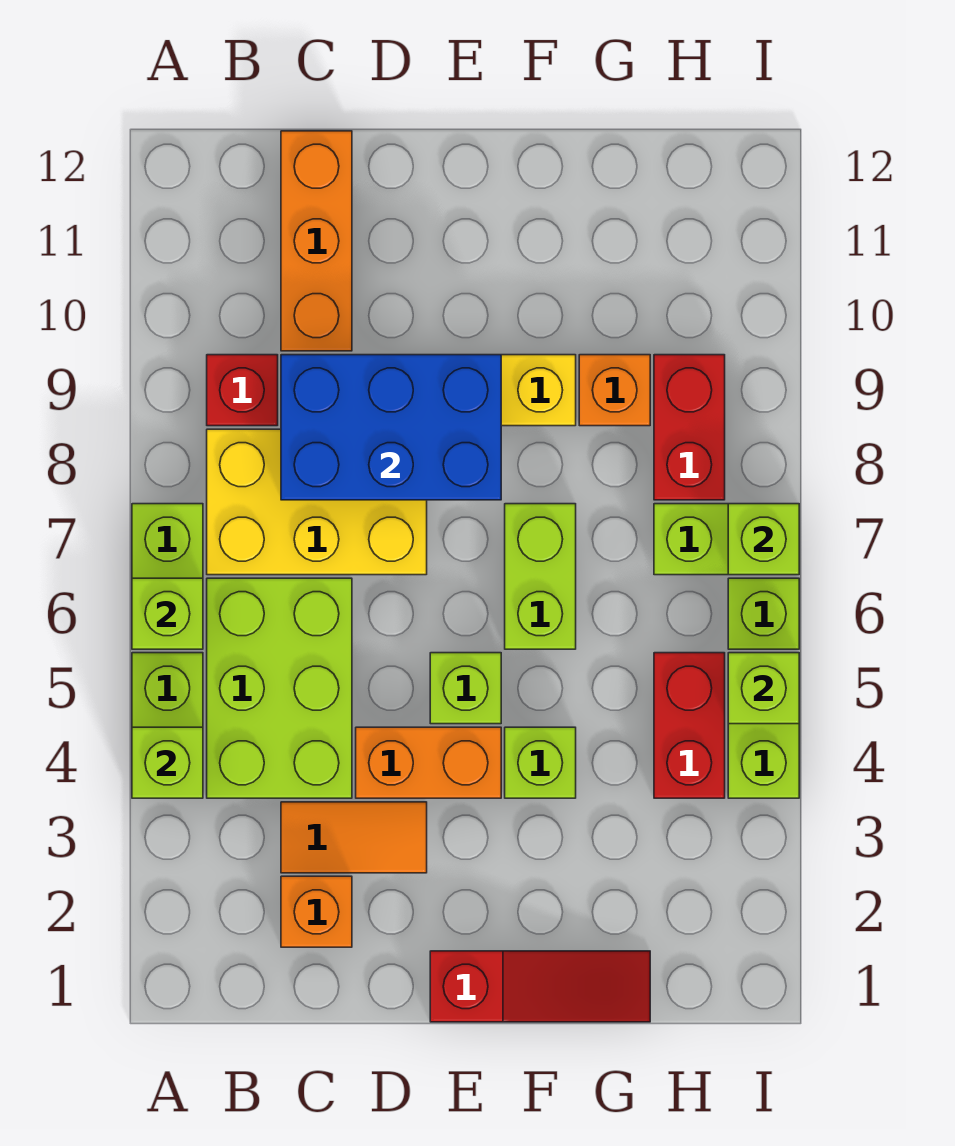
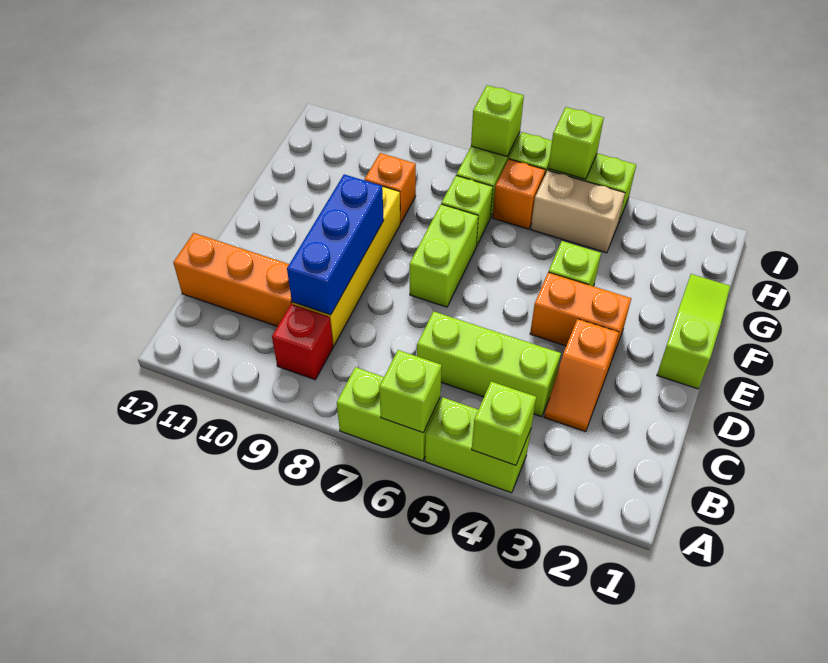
lime brick B4:C6 level 1 -> lime brick C4:C6 level 1
yellow brick B7:D8 level 1 -> none
orange brick C2 level 1 -> orange brick H6 level 1
orange tile C3:D3 level 1 -> orange slope C3:D3 level 1 top D
blue brick C8:E9 level 2 -> blue brick C9:E9 level 2
orange brick D4:E4 level 1 -> orange brick E3:E4 level 1
red slope E1:G1 level 1 top E -> lime slope E1:G1 level 1 top E
lime brick E5 level 1 -> lime brick G7 level 1
lime brick F6:F7 level 1 -> lime brick E7:F7 level 1
red brick H4:H5 level 1 -> tan brick H4:H5 level 1
red brick H8:H9 level 1 -> none

